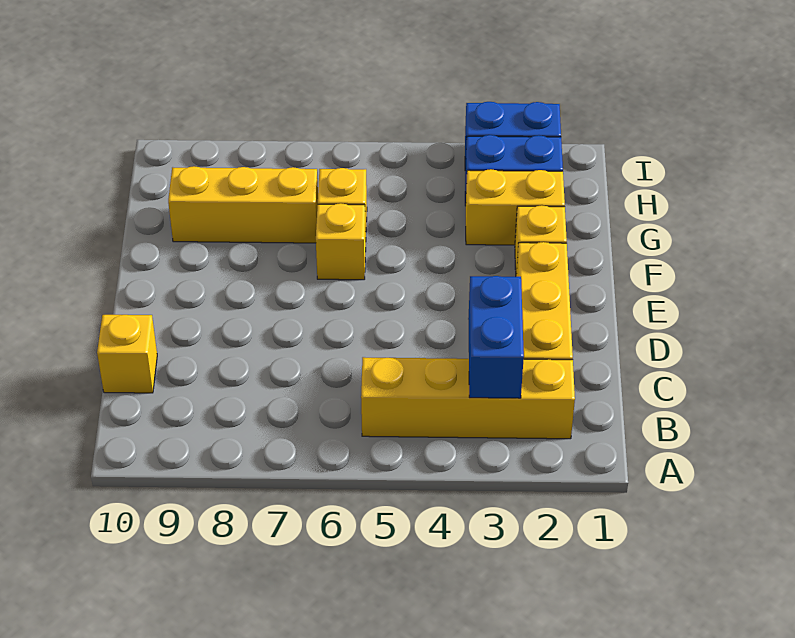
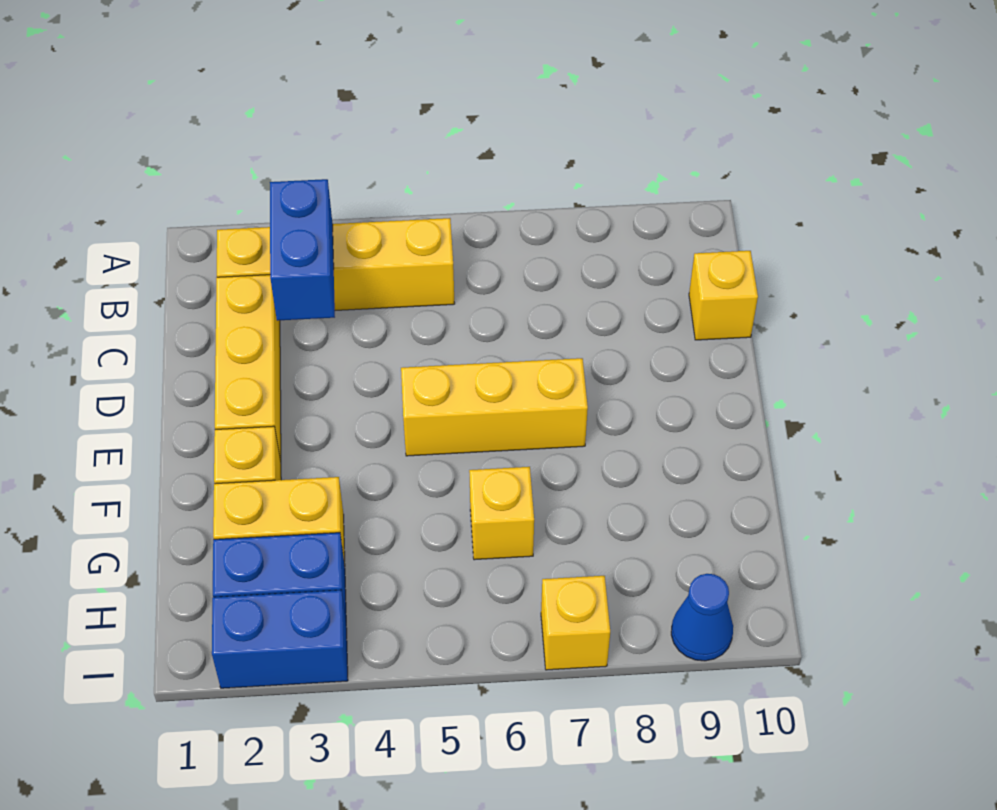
yellow brick F6 level 1 -> yellow brick I7 level 1
yellow brick G7:G9 level 1 -> yellow brick E5:E7 level 1
none -> blue cone I9 level 1

